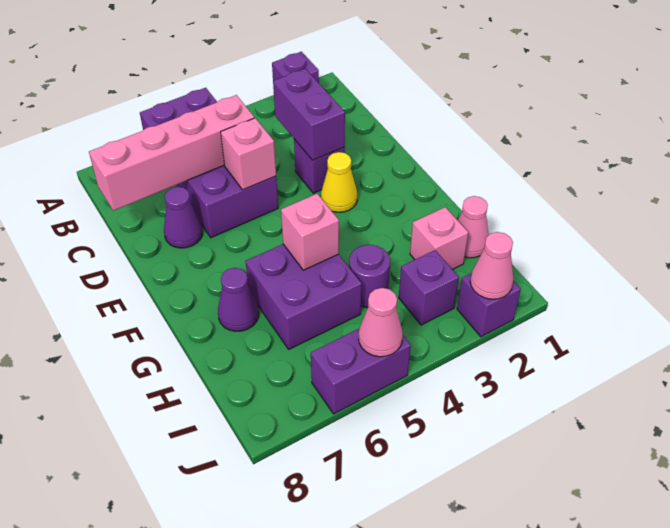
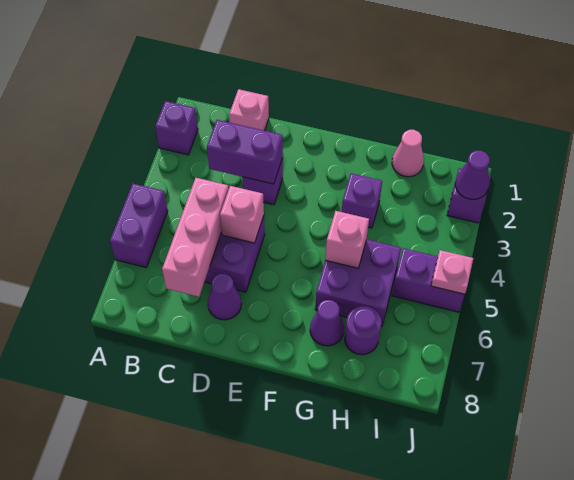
pink brick C5:C8 level 2 -> pink brick C5:C7 level 2
yellow cone E3 level 1 -> none
pink brick H2 level 1 -> pink brick C1 level 1
purple round brick H4 level 1 -> purple round brick H7 level 1
purple brick I3 level 1 -> purple brick G3 level 1
pink cone J2 level 2 -> purple cone J2 level 2
purple brick J5:J6 level 1 -> purple brick I5:J5 level 1
pink cone J5 level 2 -> pink plate J5 level 2

